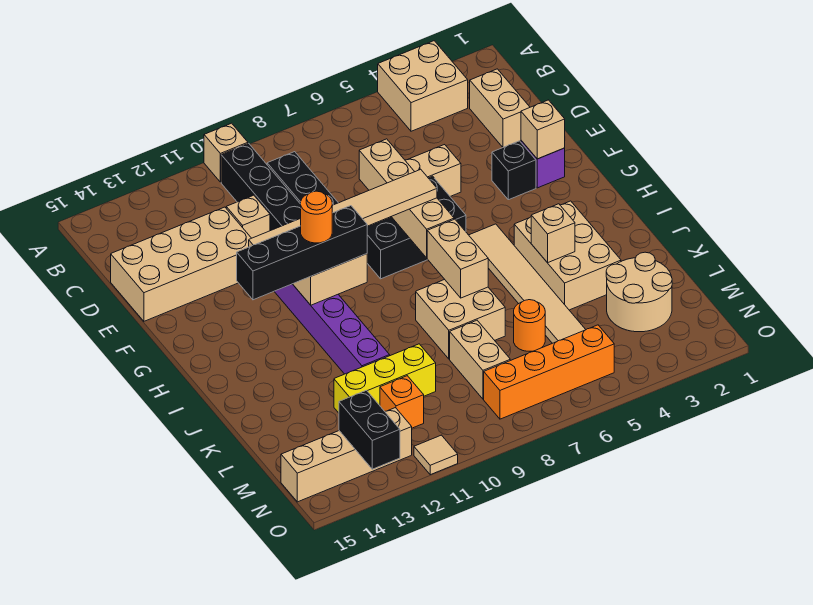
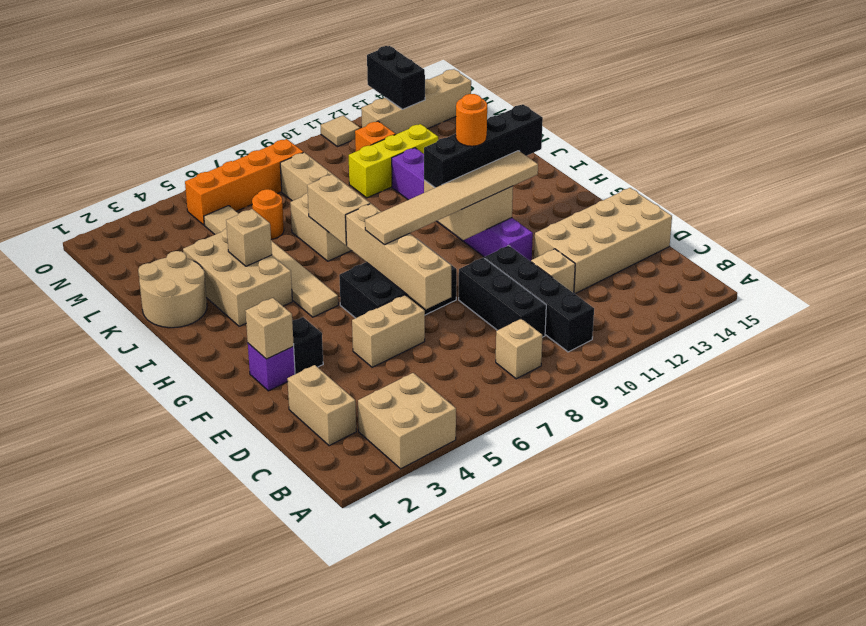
tan brick A10 level 1 -> tan brick B8 level 1
tan round brick L2:M3 level 1 -> tan round brick J1:K2 level 1

